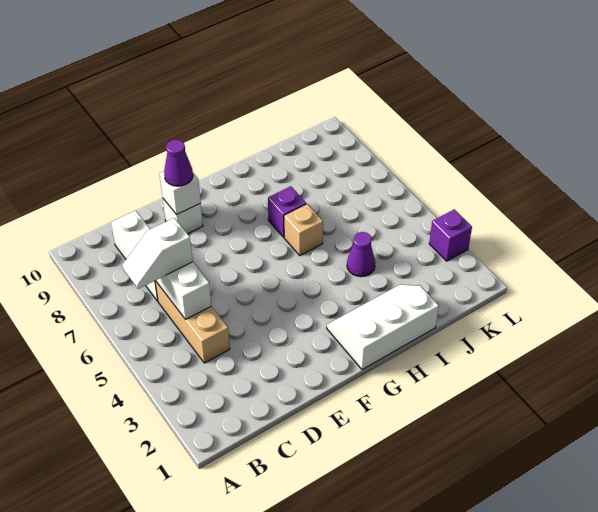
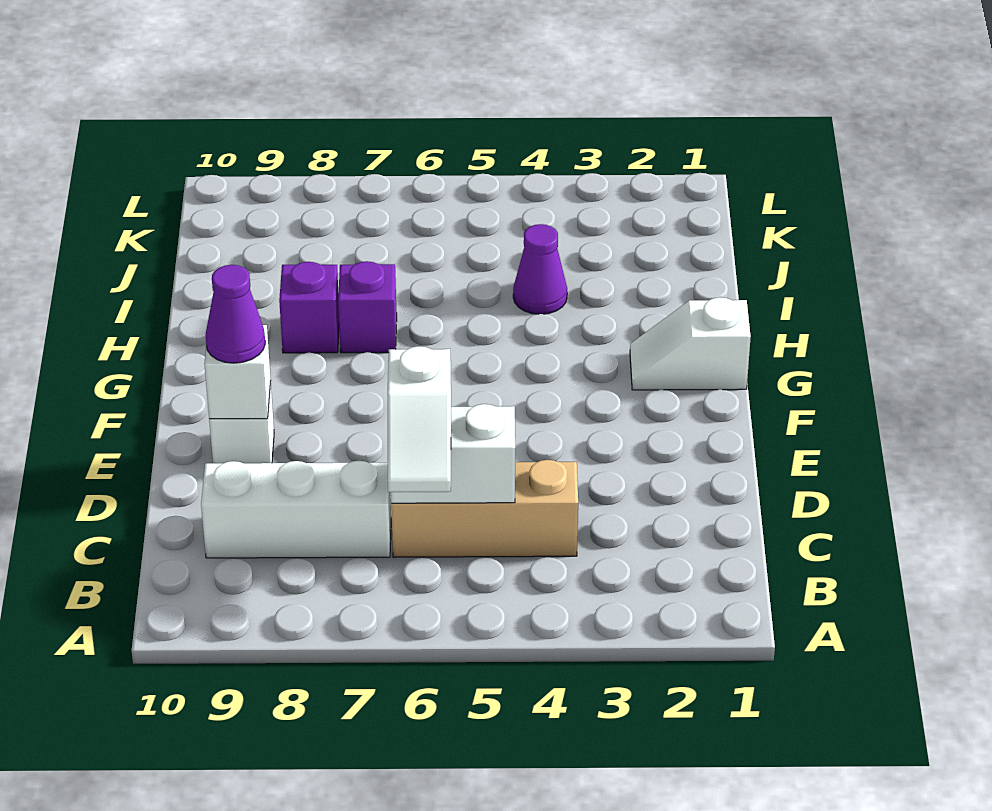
white slope G1:I2 level 1 top 1 -> white slope G1:G2 level 1 top 1
tan brick H6 level 1 -> none
purple brick L3 level 1 -> purple brick H8 level 1

